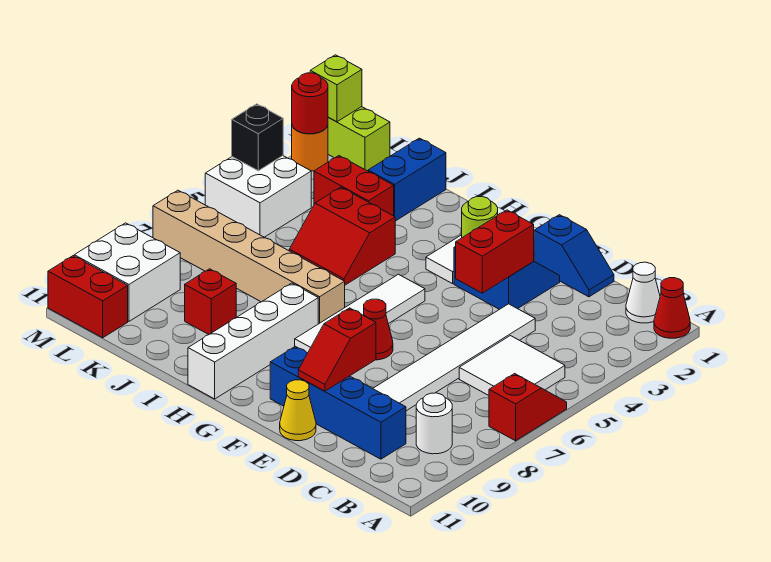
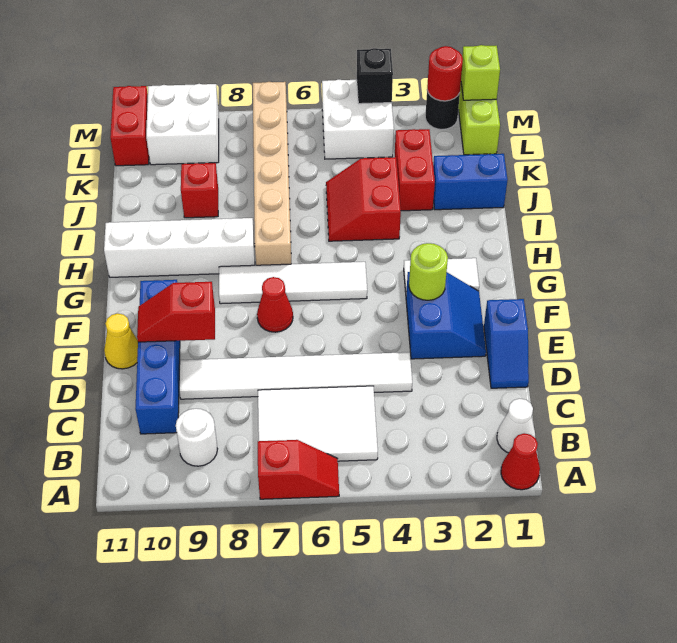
white tile B5:C6 level 1 -> white tile B5:C7 level 1
red brick E3:E4 level 2 -> none
orange round brick M2 level 1 -> black round brick M2 level 1

